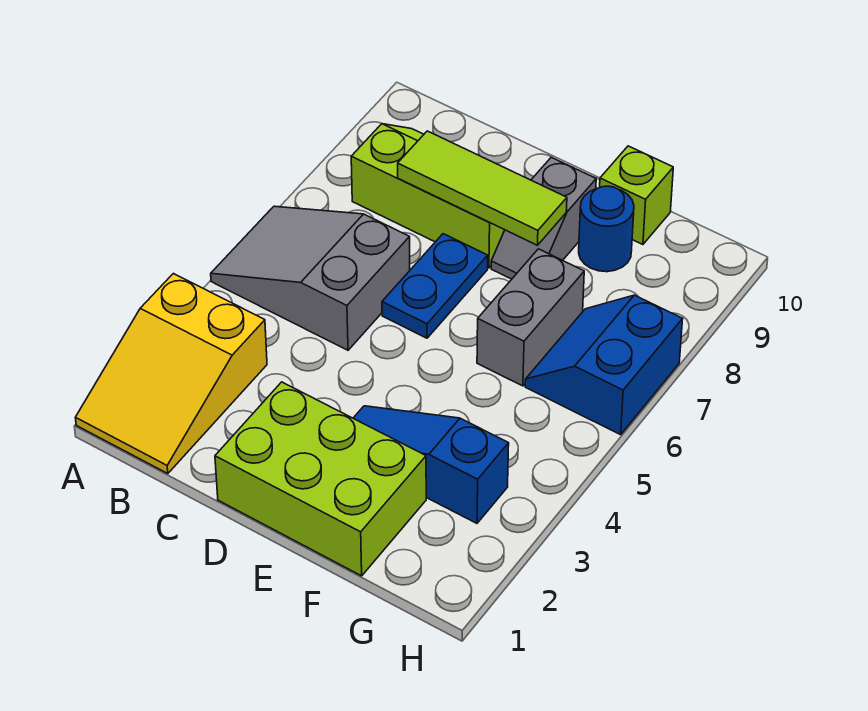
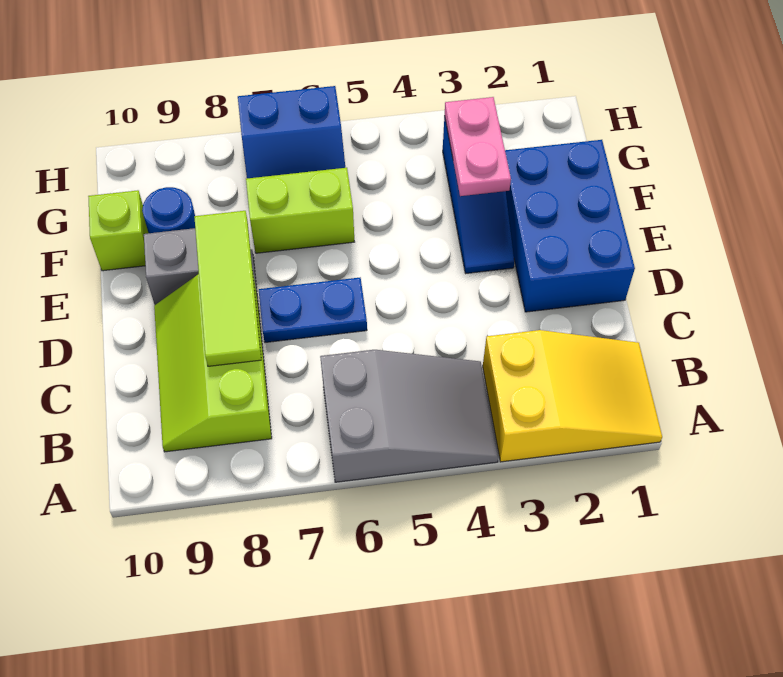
grey slope A5:C6 level 1 top C -> grey slope A4:B6 level 1 top 6
lime brick D1:F2 level 1 -> blue brick D1:F2 level 1
none -> pink plate F3:G3 level 2
grey brick F6:F7 level 1 -> lime brick F6:F7 level 1

